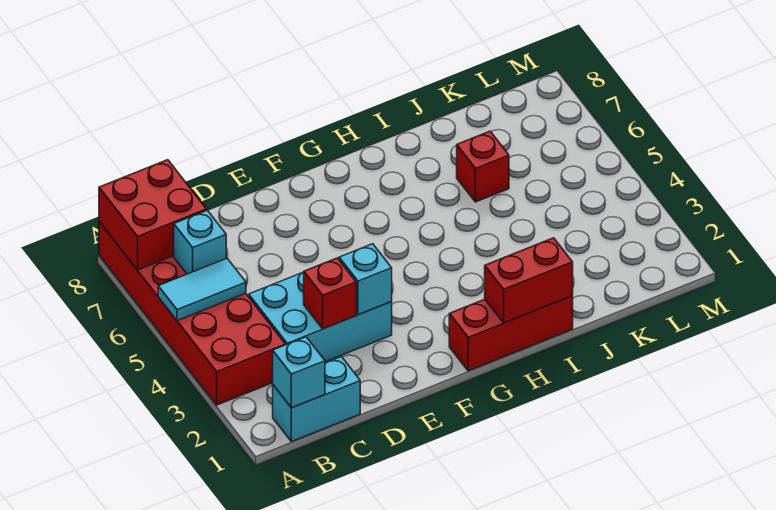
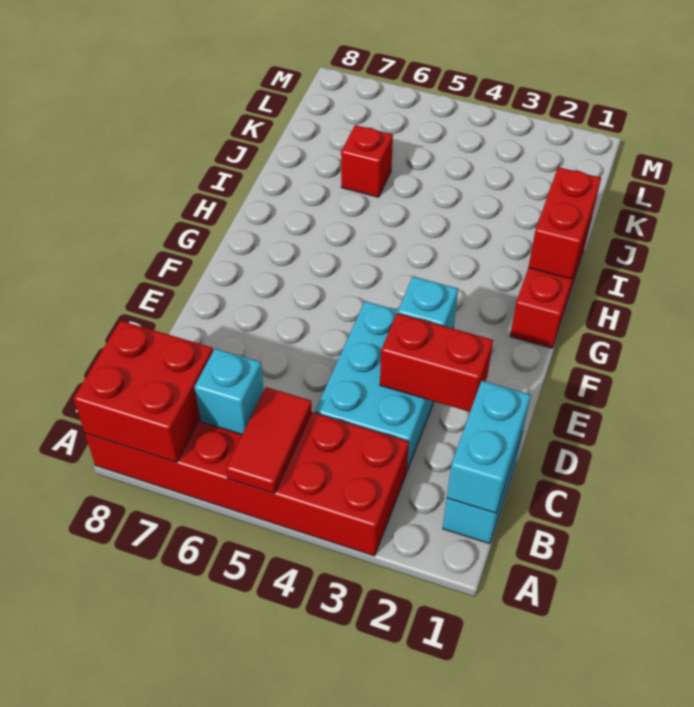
cyan tile A5:B5 level 2 -> red tile A5:B5 level 2
cyan brick B1 level 2 -> cyan brick B1:C1 level 2
red brick D3 level 2 -> red brick D2:D3 level 2

